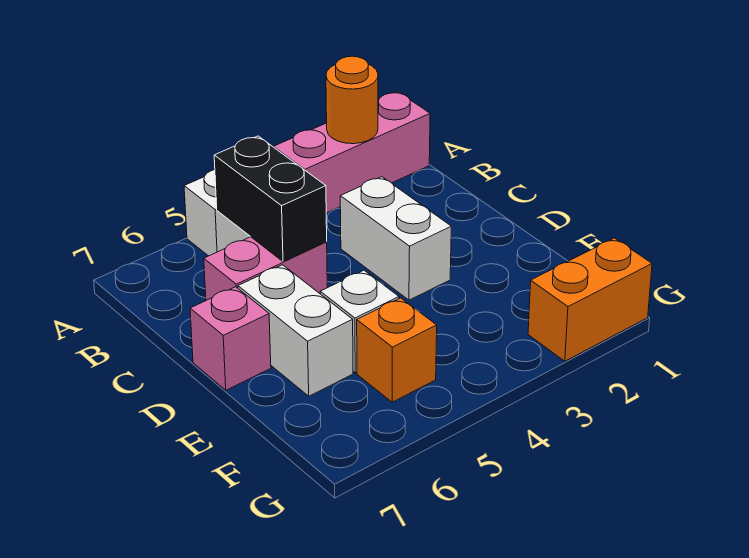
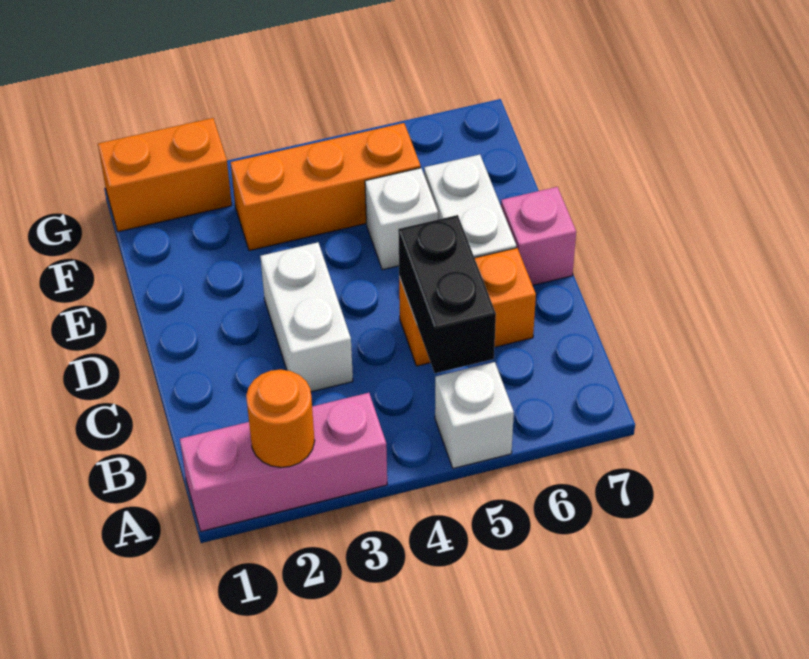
pink brick C5:C6 level 1 -> orange brick C5:C6 level 1
orange brick F5 level 1 -> orange brick F3:F5 level 1

